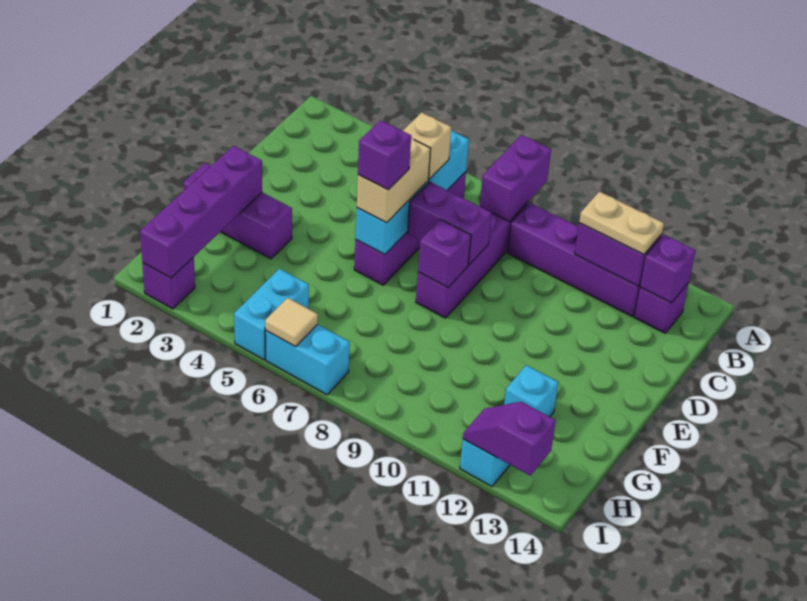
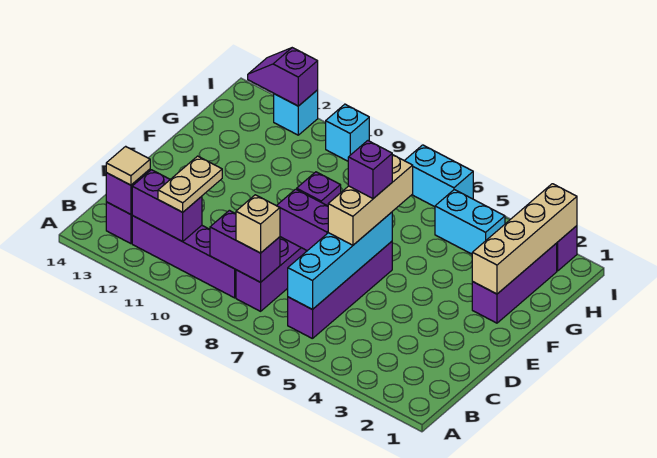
purple brick A8:B8 level 2 -> purple brick B8:B9 level 2
tan plate B11:B12 level 3 -> tan plate B11:C11 level 3
tan brick C6 level 3 -> tan brick B8 level 3
tan brick D6:E6 level 3 -> tan brick D6:F6 level 3
purple brick F1:F3 level 1 -> purple brick F2:H2 level 1
purple brick F2:I2 level 2 -> tan brick F2:I2 level 2
cyan brick G12 level 1 -> cyan brick I10 level 1
cyan brick H5:I5 level 1 -> cyan brick H4:H5 level 1
tan tile I6 level 2 -> tan tile B13 level 3
purple slope I12:I13 level 2 top 13 -> purple slope I12:I13 level 2 top 12

